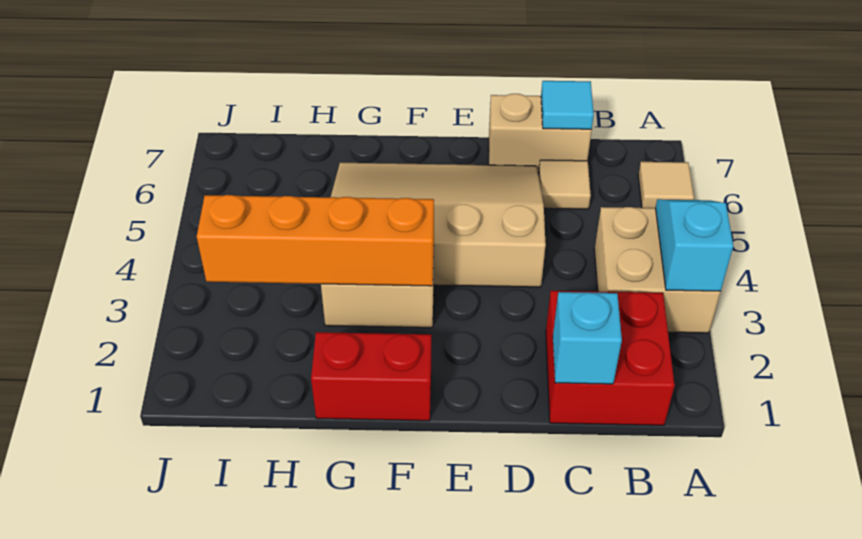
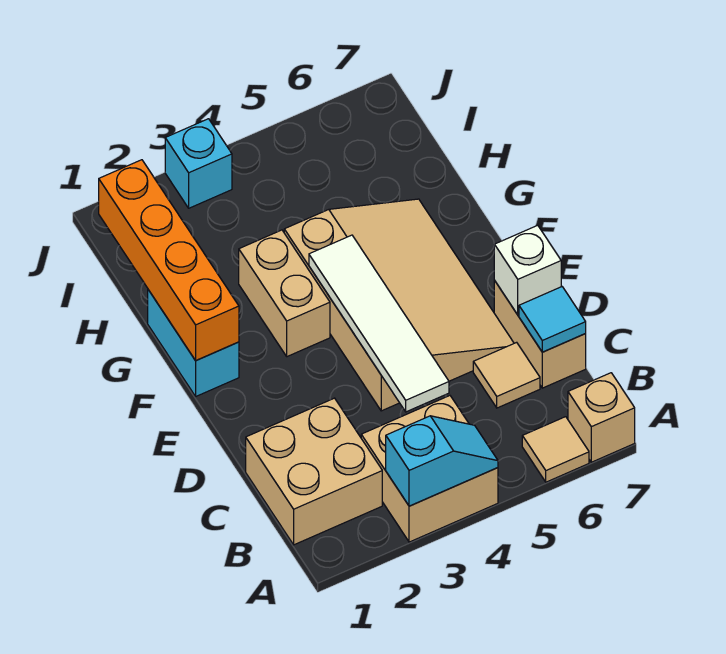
none -> tan brick A7 level 1
red brick B1:C2 level 1 -> tan brick B1:C2 level 1
cyan brick C1 level 2 -> cyan brick J3 level 1
none -> white tile C4:F4 level 2
none -> white brick D7 level 2
red brick F1:G1 level 1 -> cyan brick F1:G1 level 1
orange brick F3:I3 level 2 -> orange brick F1:I1 level 2

